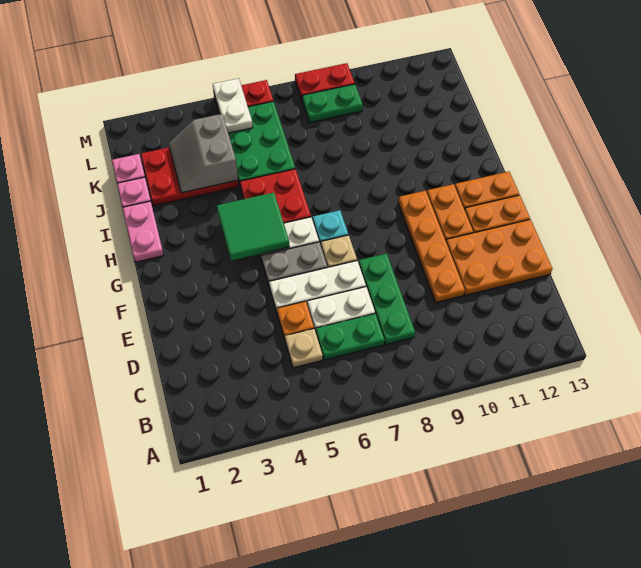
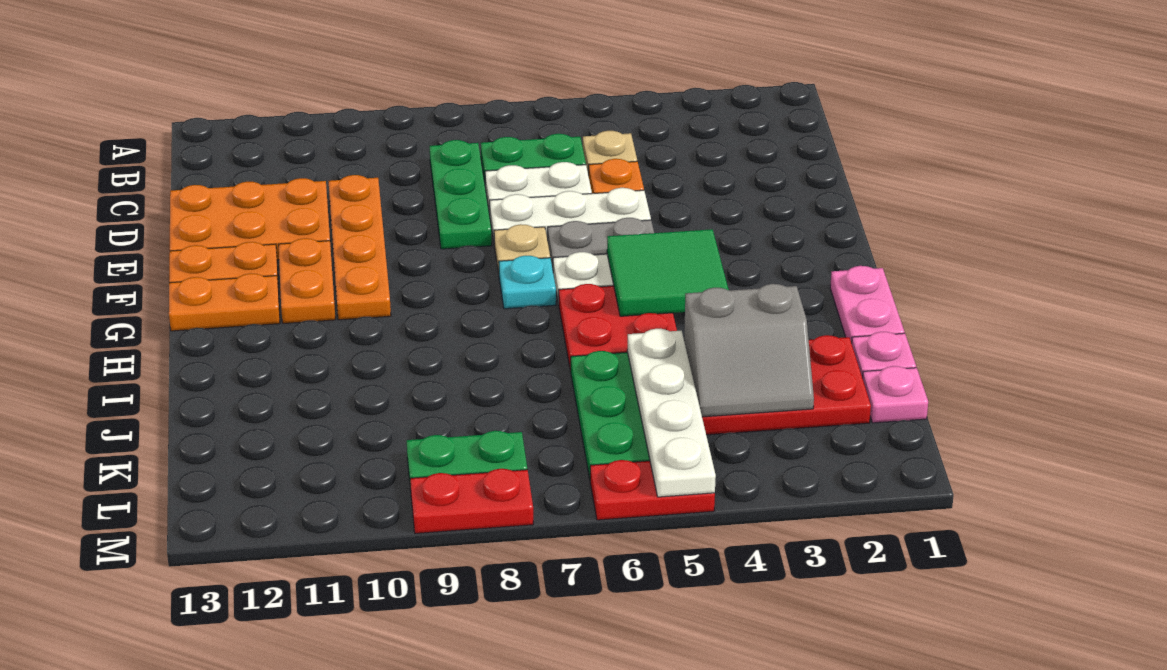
grey slope J3:K4 level 2 top 4 -> grey slope J3:K4 level 2 top J
white plate L5:M5 level 2 -> white plate J5:M5 level 2

